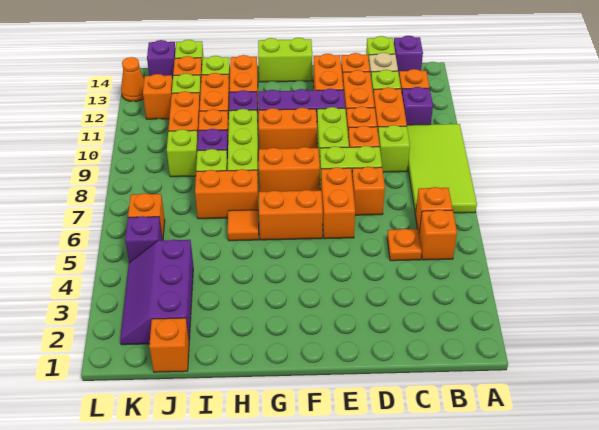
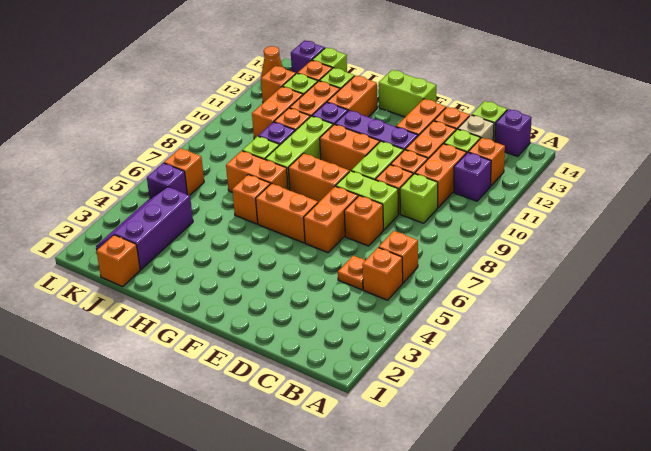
lime tile A7:B10 level 1 -> none
orange tile H6 level 1 -> orange brick H6 level 1
lime brick J9 level 1 -> none

